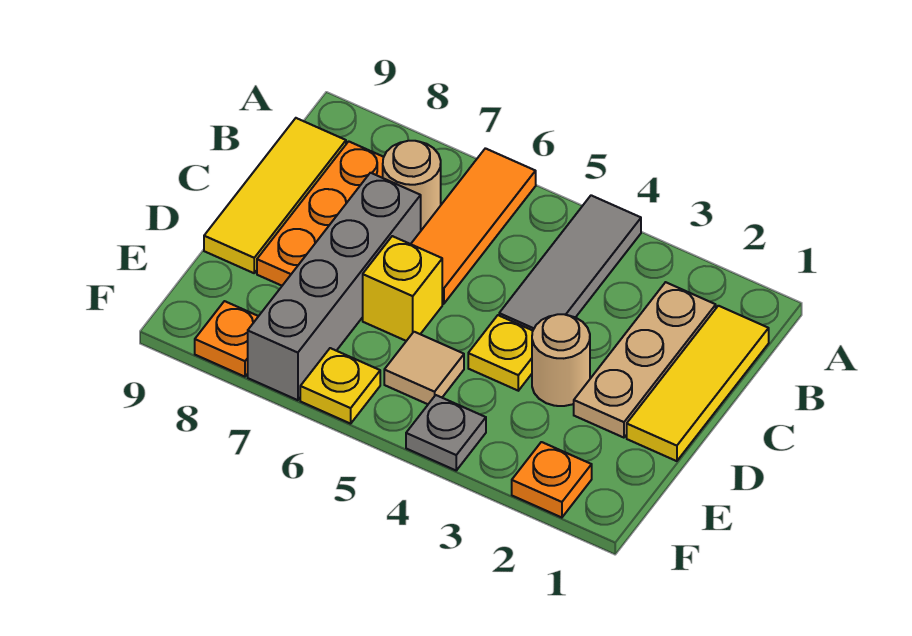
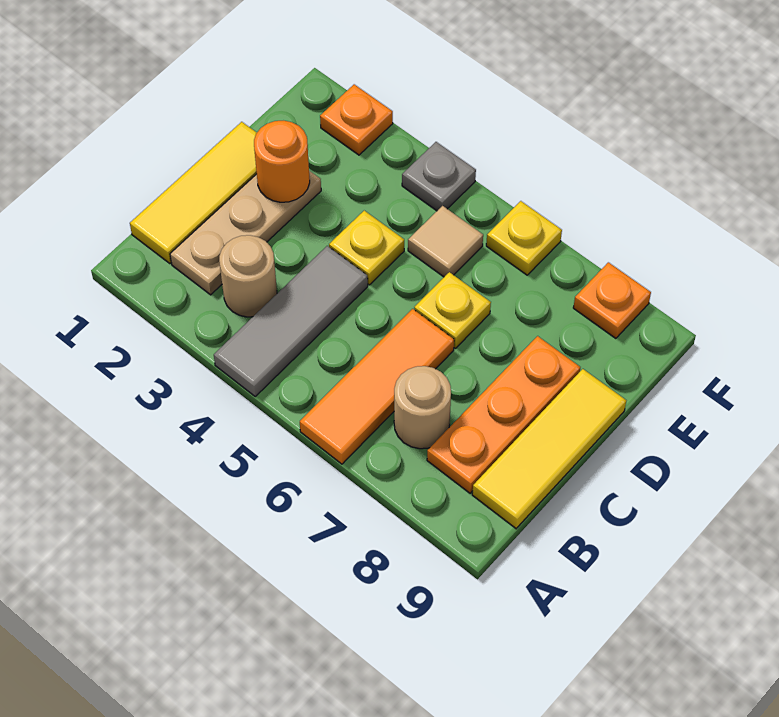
grey brick C7:F7 level 1 -> none
none -> orange round brick D2 level 2
tan round brick D3 level 1 -> tan round brick B3 level 1
yellow brick D6 level 1 -> yellow plate D6 level 1

